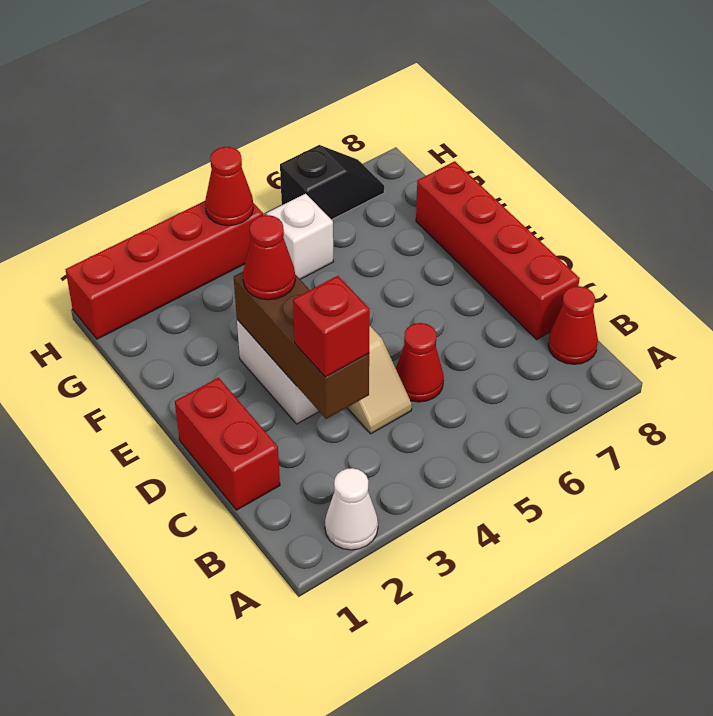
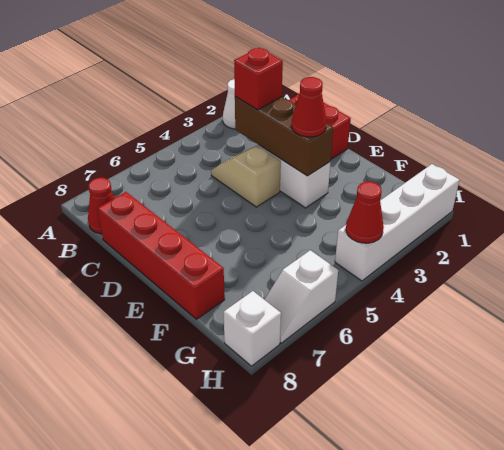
red cone C5 level 1 -> none
white brick G5 level 1 -> white brick H8 level 1
red brick H1:H4 level 1 -> white brick H1:H4 level 1
black slope H6:H7 level 1 top 6 -> white slope H6:H7 level 1 top 6

